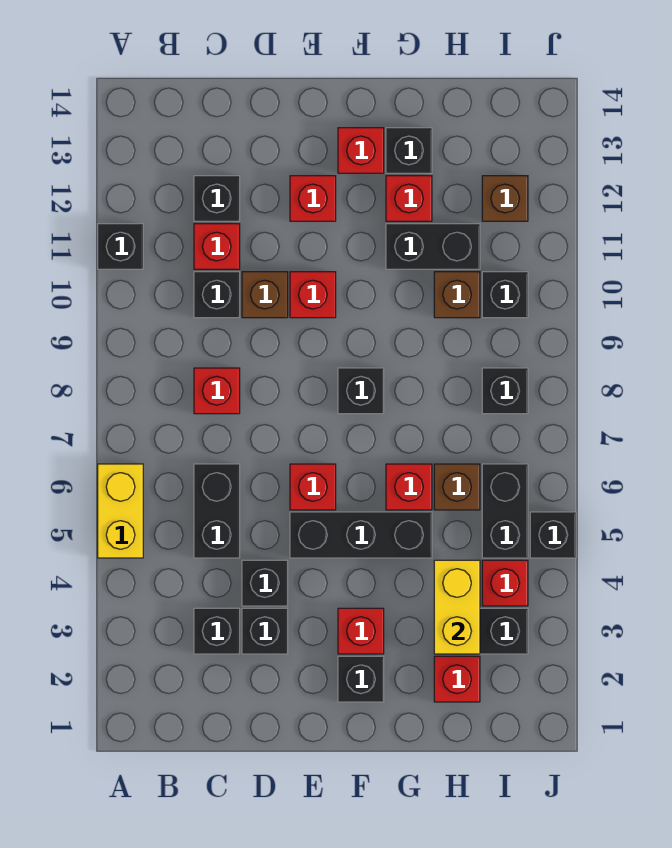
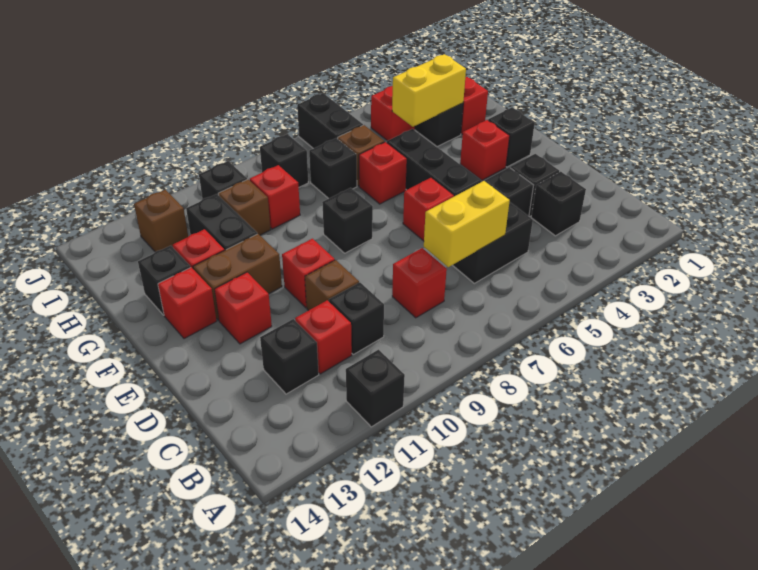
yellow brick A5:A6 level 1 -> yellow brick C6:C7 level 2
none -> brown brick F11:F12 level 1
none -> red brick H9 level 1
black brick I5:I6 level 1 -> black brick I6:J6 level 1
black brick J5 level 1 -> black brick H7 level 1

